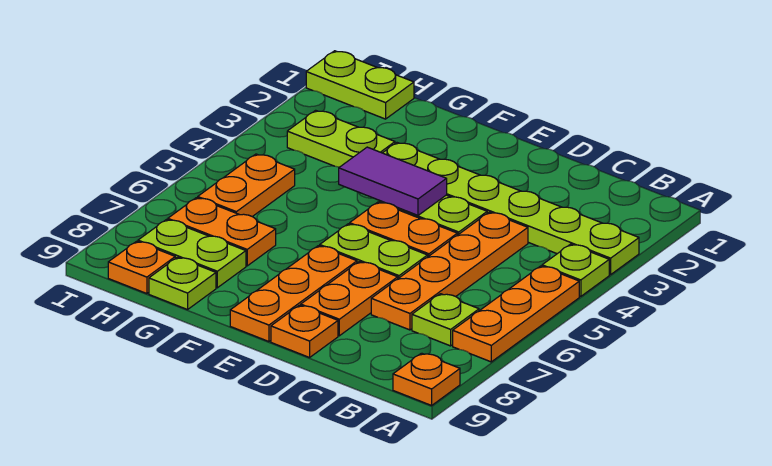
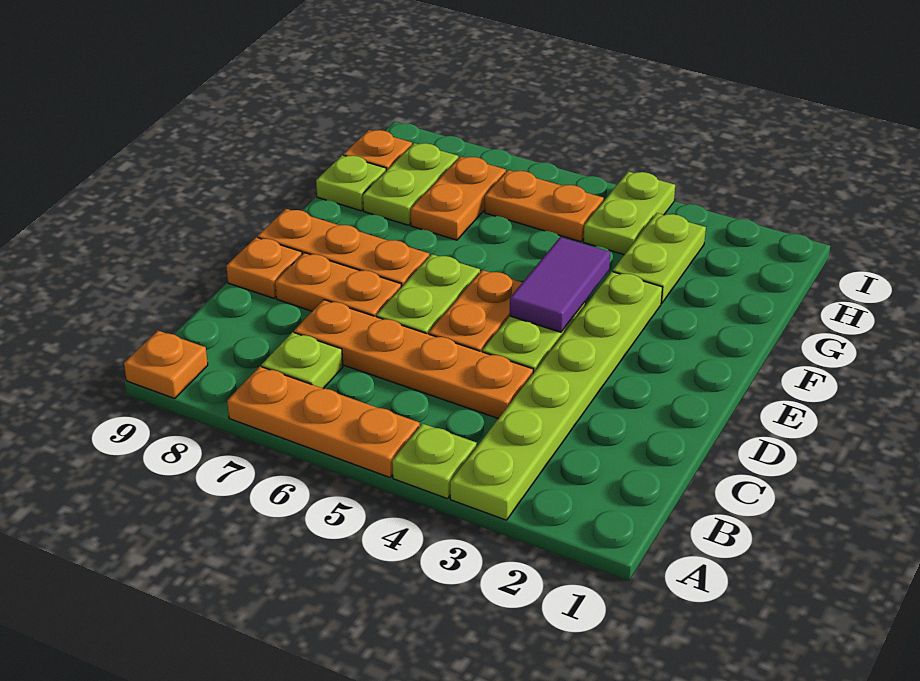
lime plate H1:I1 level 1 -> lime plate H4:I4 level 1

